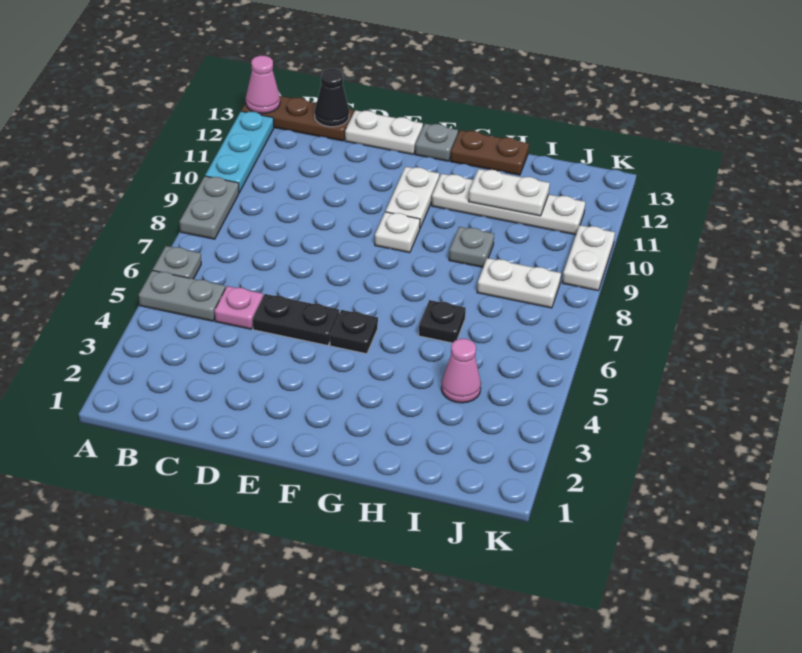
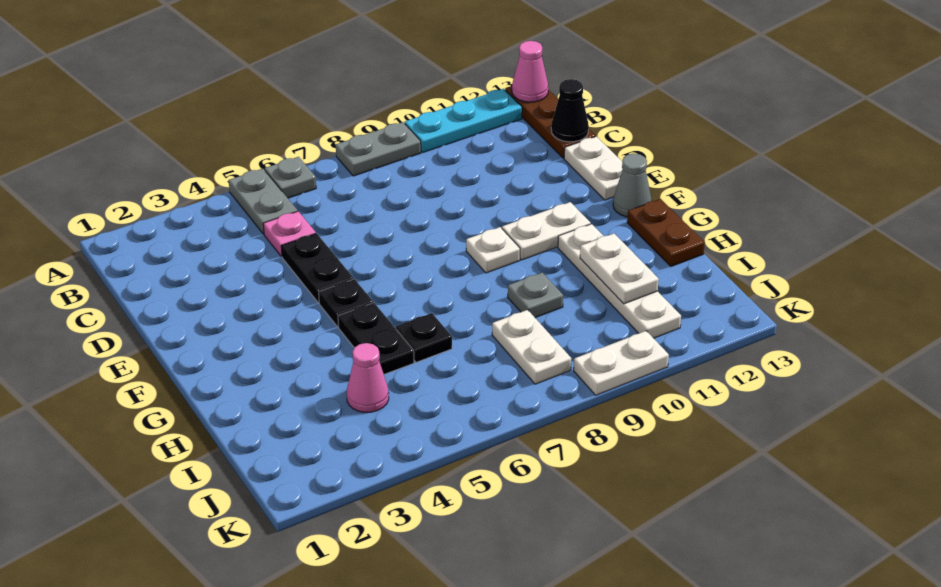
grey plate F13 level 1 -> grey cone F13 level 1
none -> black plate G5:H5 level 1

